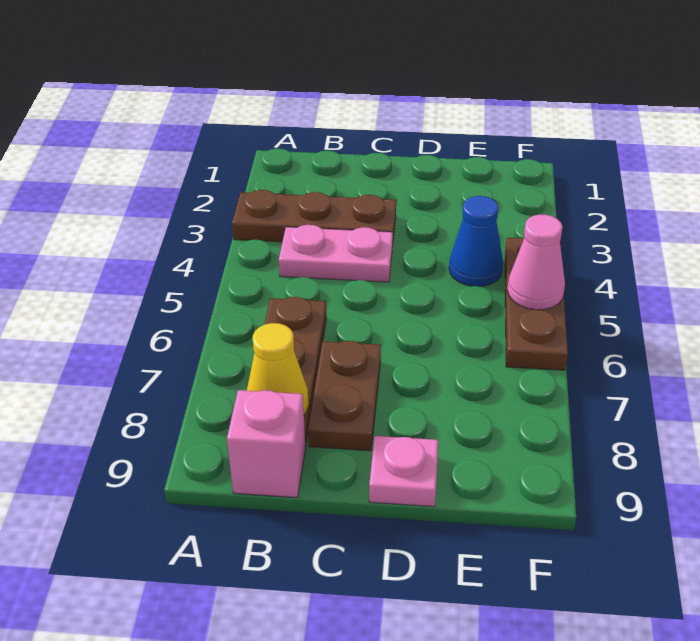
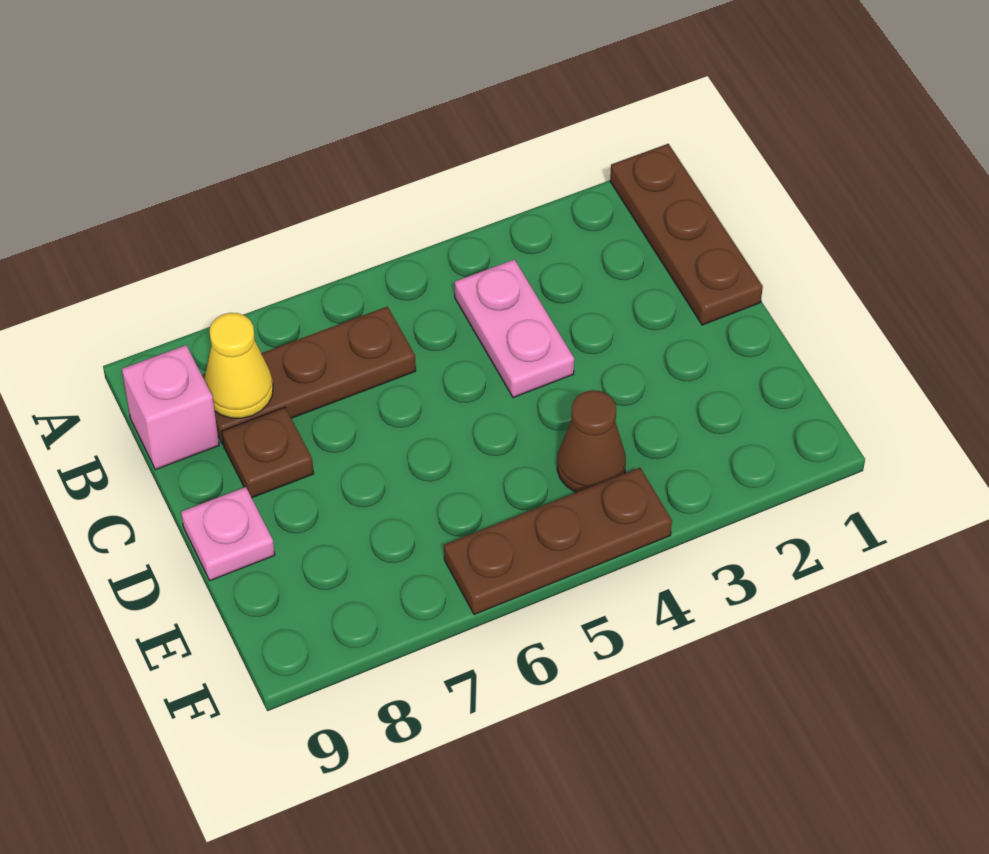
brown plate A3:C3 level 1 -> brown plate A1:C1 level 1
brown plate C7:C8 level 1 -> brown plate C8 level 1
blue cone E4 level 1 -> brown cone E4 level 1
pink cone F5 level 2 -> none

